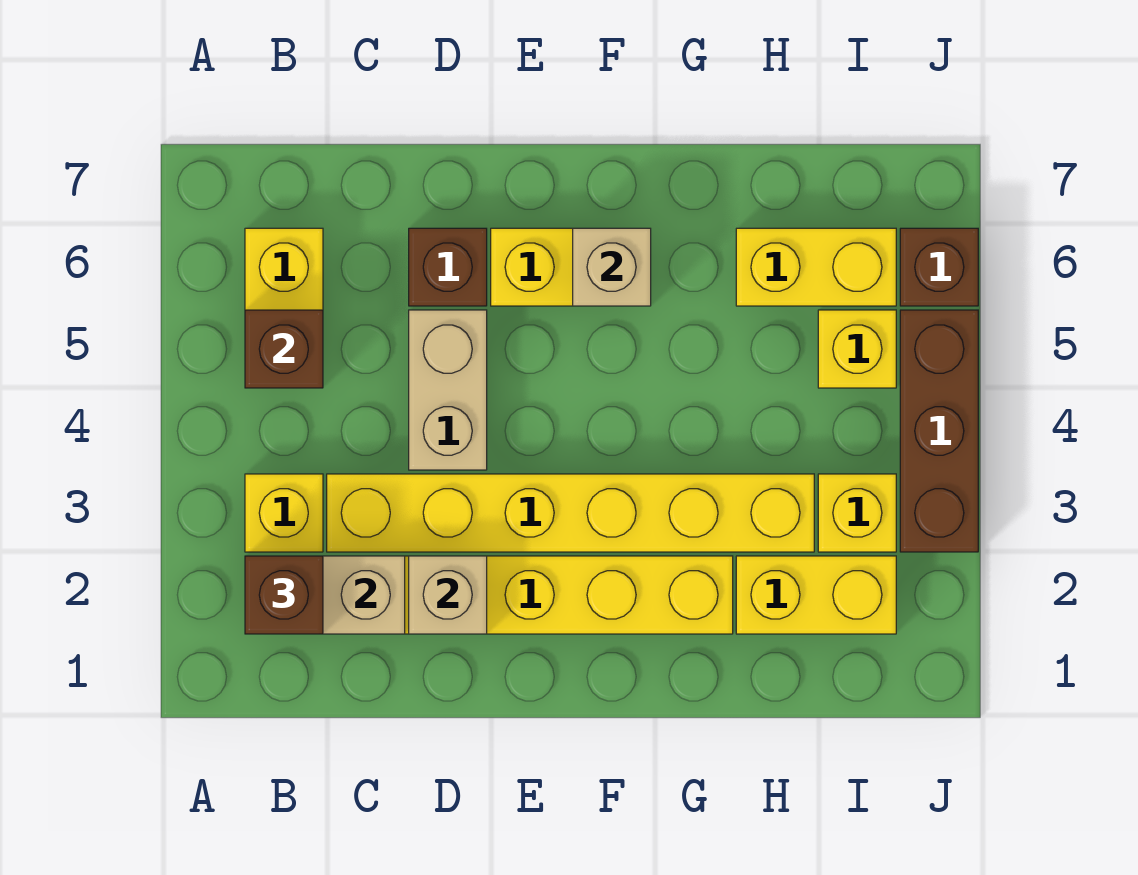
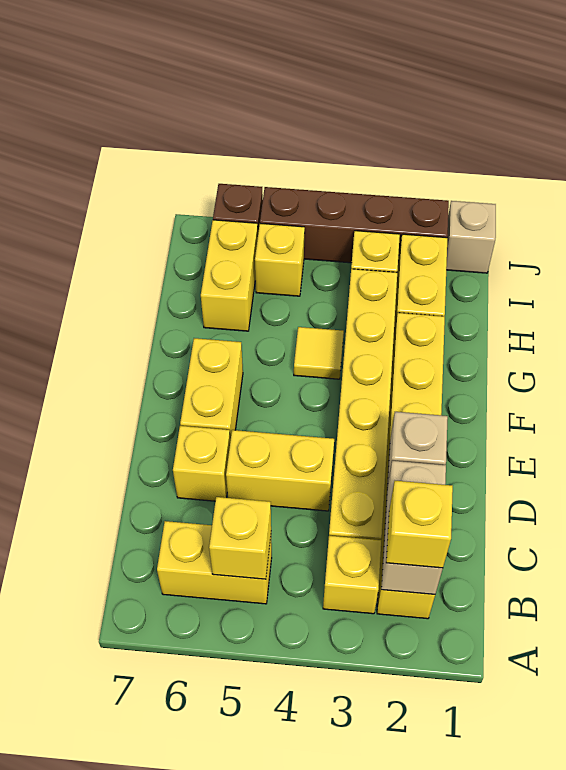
brown brick B2 level 3 -> yellow brick B2 level 3
brown brick B5 level 2 -> yellow brick B5 level 2
tan brick D4:D5 level 1 -> yellow brick D4:D5 level 1
brown brick D6 level 1 -> yellow brick D6 level 1
tan brick F6 level 2 -> tan brick J1 level 1
none -> yellow tile G4 level 1
brown brick J3:J5 level 1 -> brown brick J2:J5 level 1

